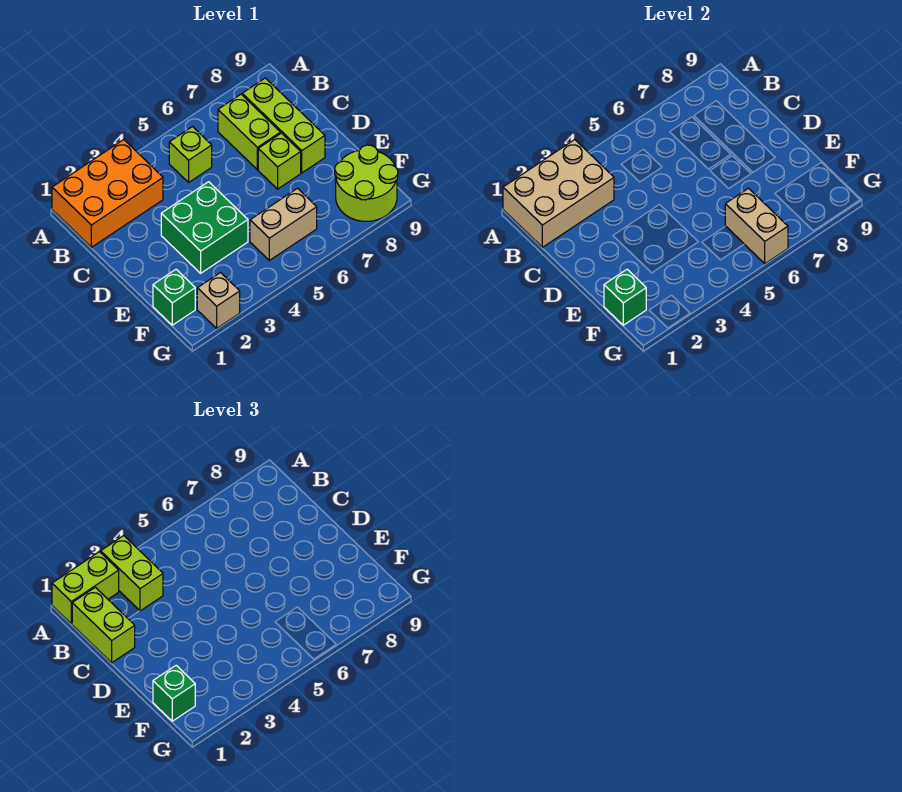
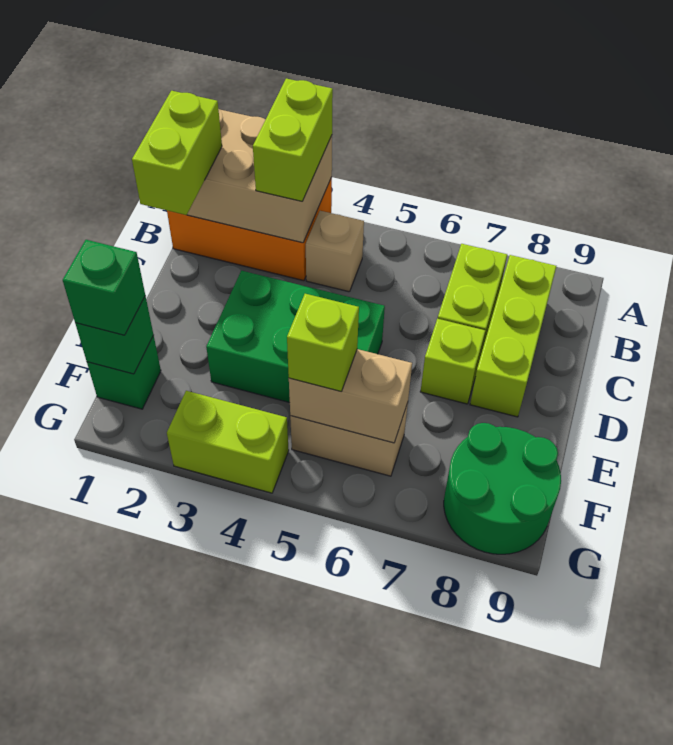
lime brick A1:A2 level 3 -> lime brick G3:G4 level 1
lime brick B5 level 1 -> lime brick F5 level 3
green brick D3:E4 level 1 -> green brick D3:E5 level 1
tan brick F6:G6 level 2 -> tan brick F5:F6 level 2
lime round brick F8:G9 level 1 -> green round brick F8:G9 level 1
tan brick G2 level 1 -> tan brick B4 level 1

